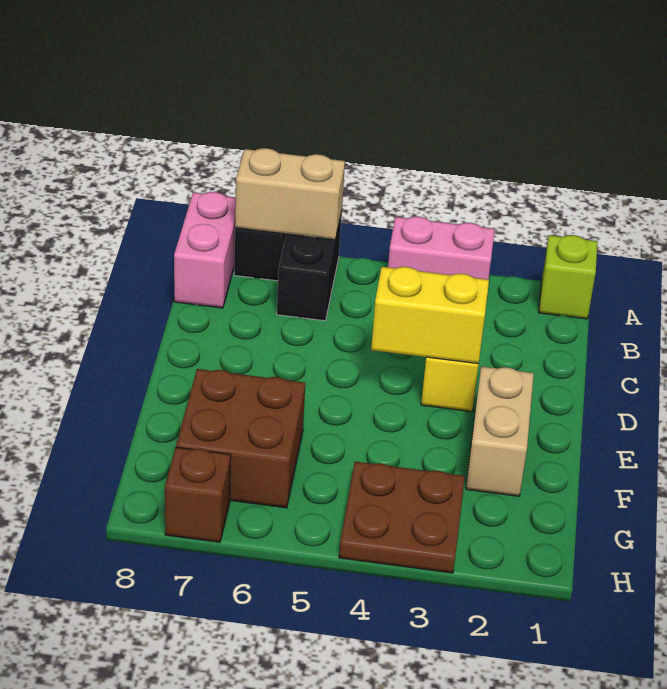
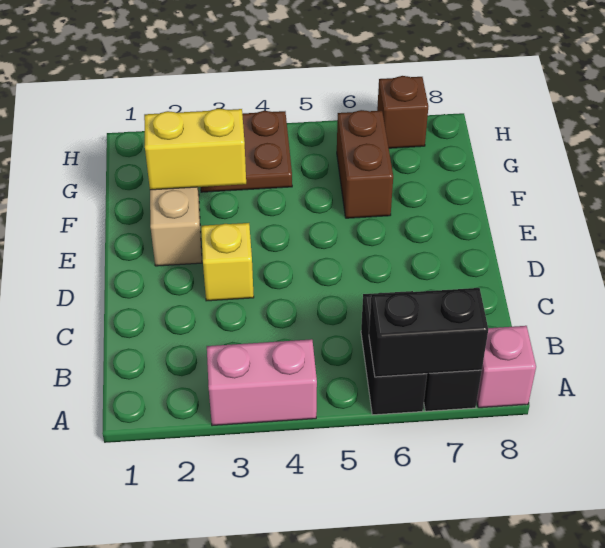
lime brick A1 level 1 -> none
tan brick A6:A7 level 2 -> black brick A6:A7 level 2
pink brick A8:B8 level 1 -> pink brick A8 level 1
yellow brick D3:D4 level 2 -> yellow brick F2:F3 level 2
brown brick F6:G7 level 1 -> brown brick F6:G6 level 1

